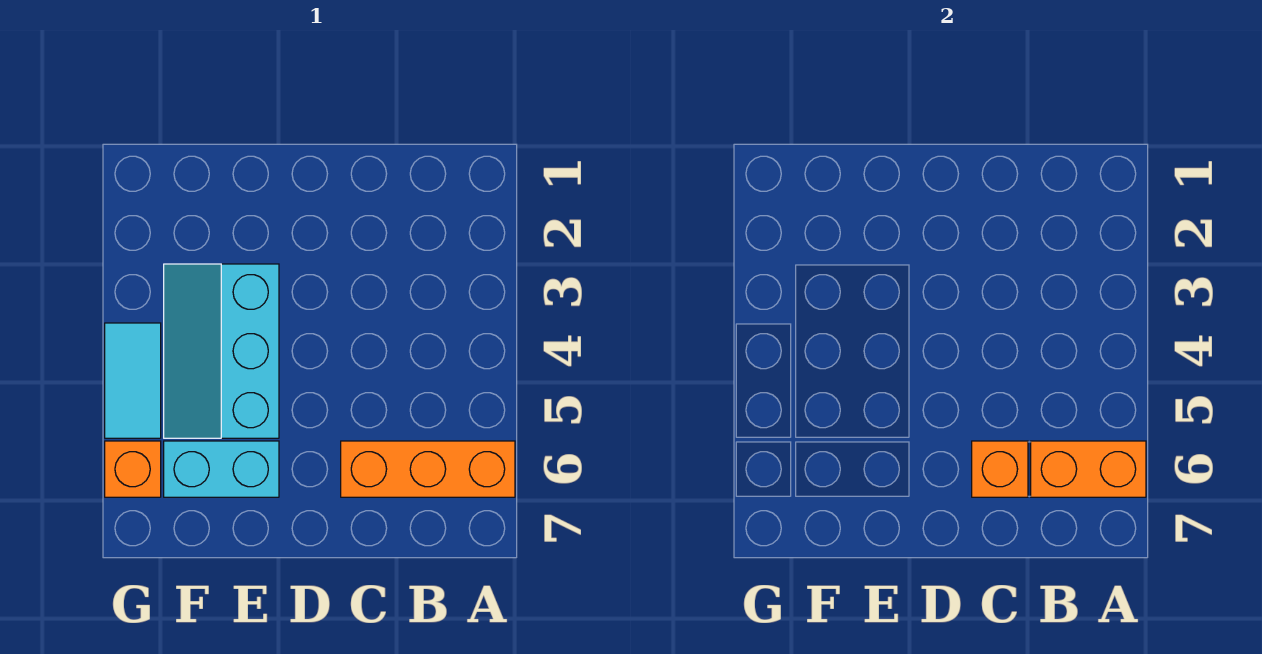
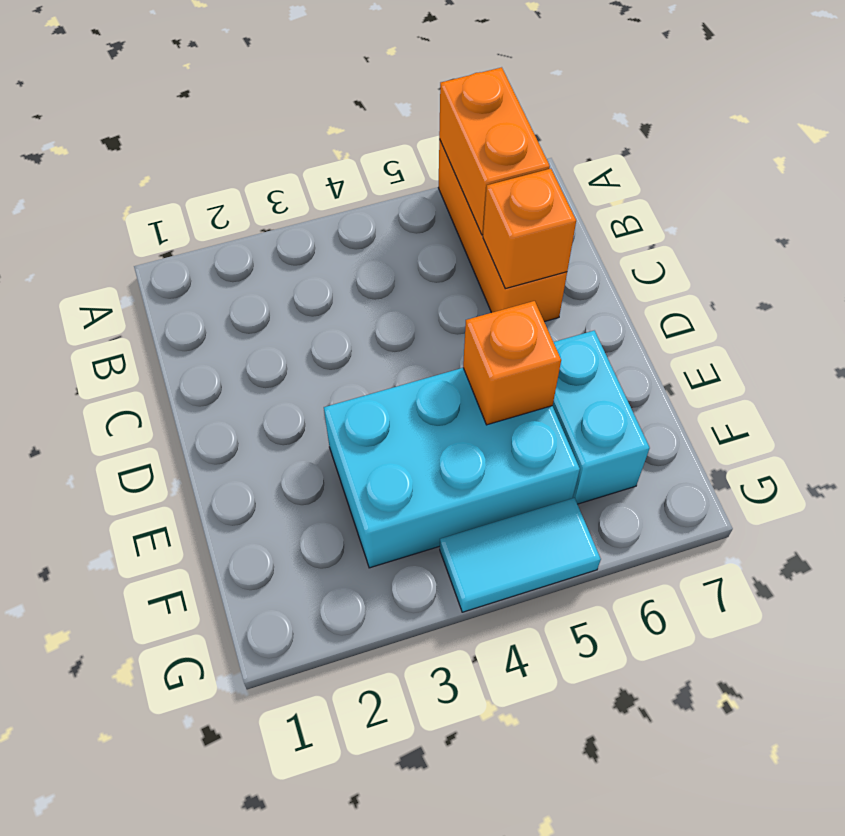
cyan slope E3:F5 level 1 top E -> cyan brick E3:F5 level 1
orange brick G6 level 1 -> orange brick E5 level 2

